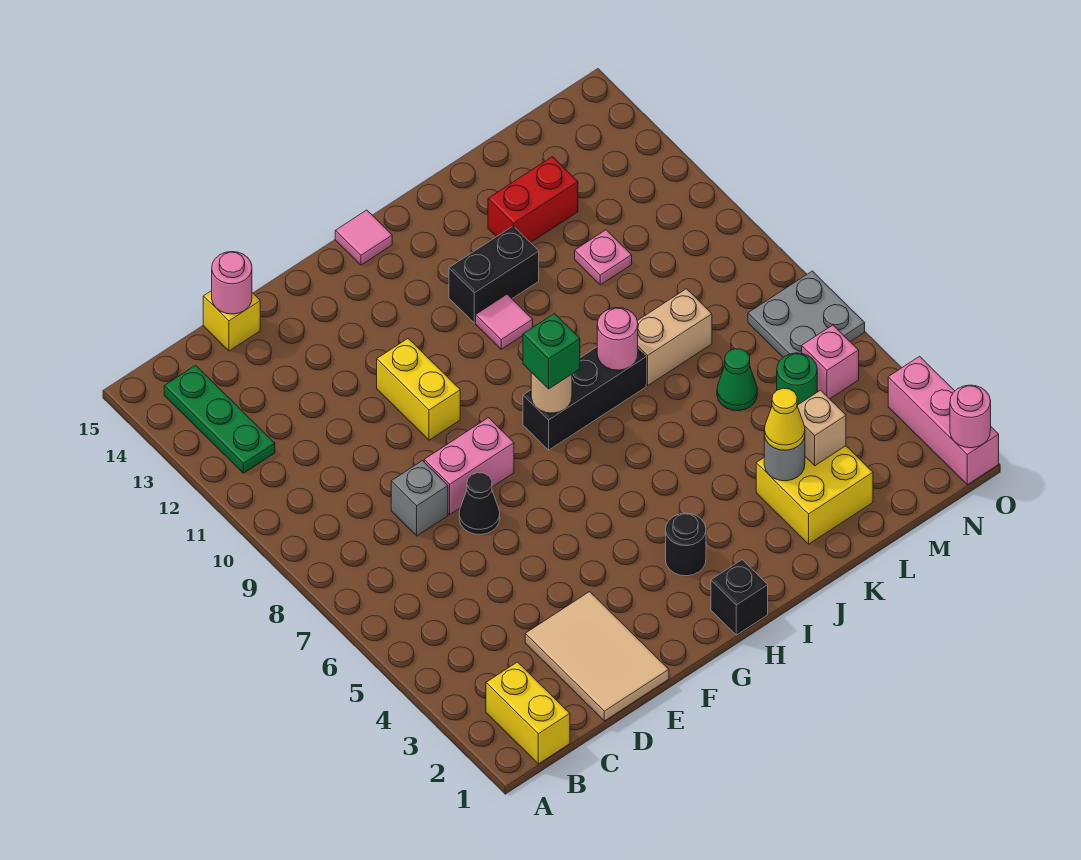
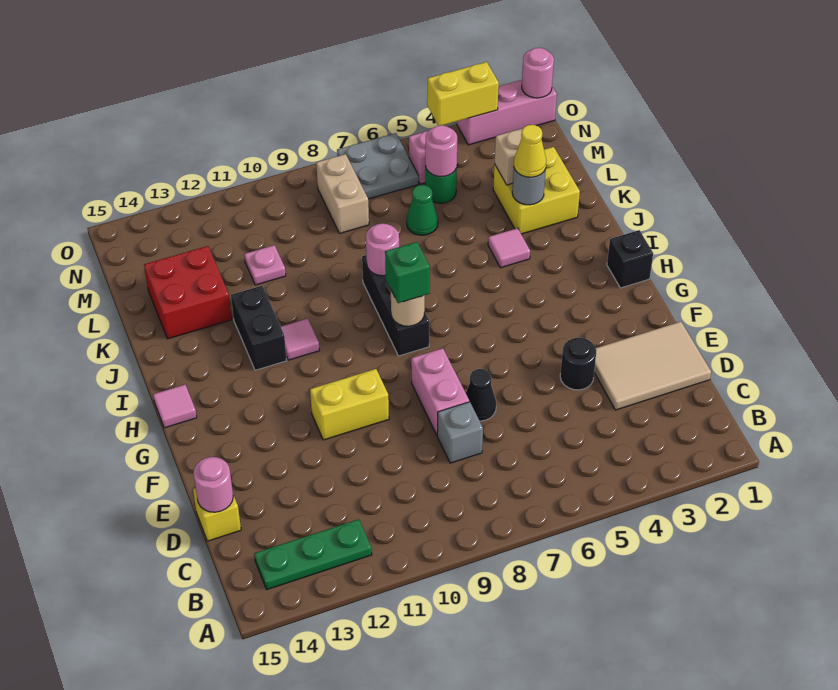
yellow brick B1:B2 level 1 -> yellow brick O3:O4 level 2
black round brick H3 level 1 -> black round brick E4 level 1
none -> pink tile J4 level 1
tan brick K8:L8 level 1 -> tan brick M8:N8 level 1
red brick K13:L13 level 1 -> red brick K13:L14 level 1
none -> pink round brick M5 level 2

